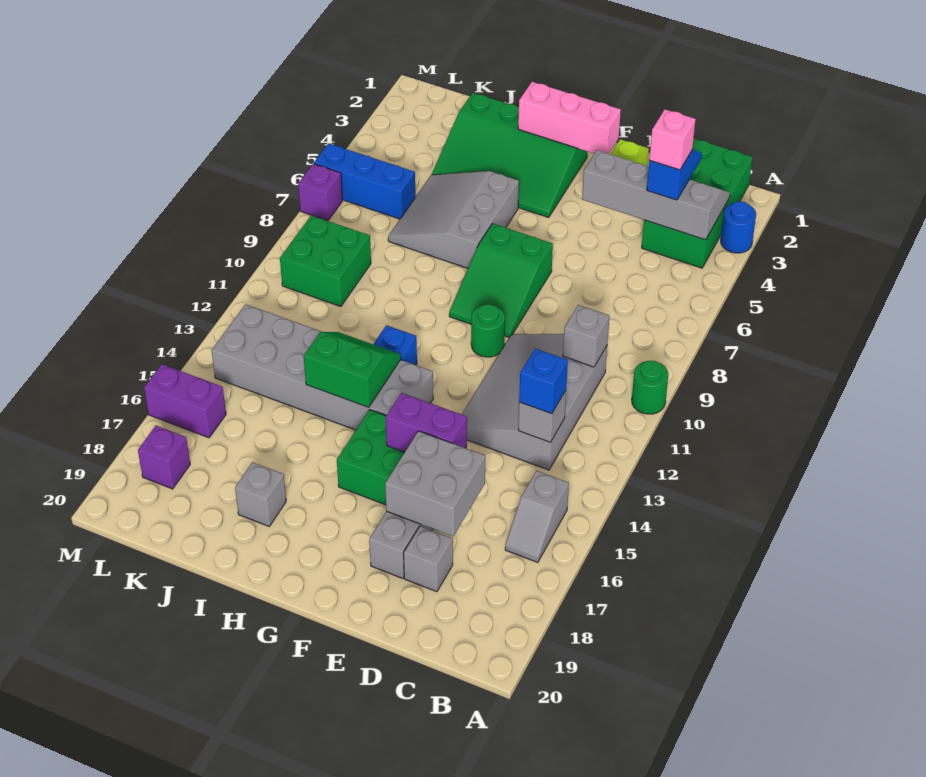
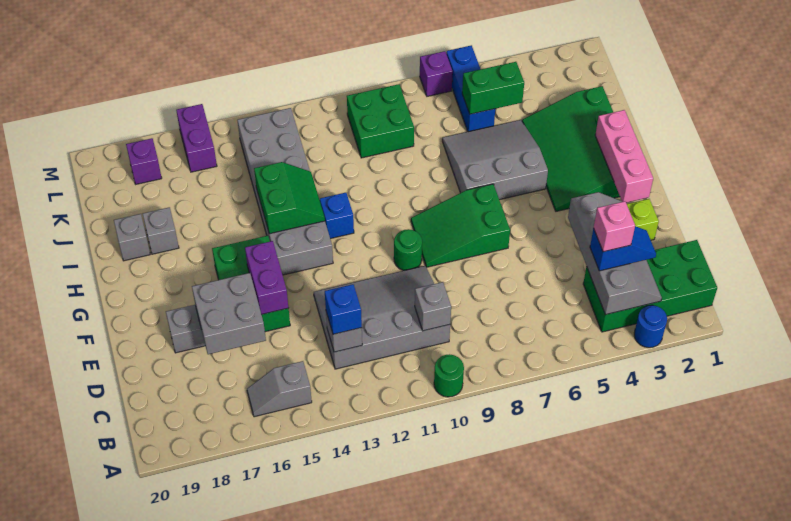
grey brick D18 level 1 -> grey brick I19 level 1
none -> green brick K5:K6 level 2

